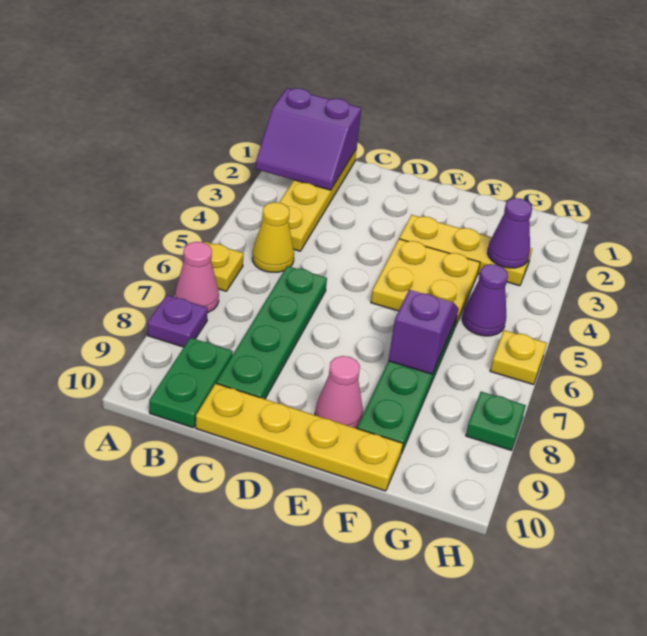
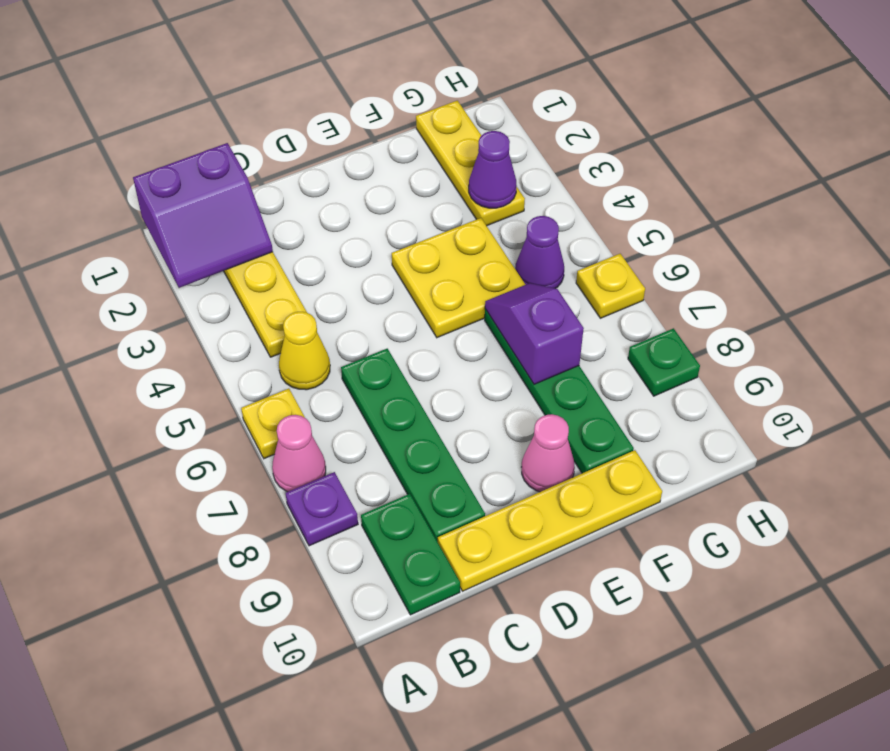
yellow plate E3:G3 level 1 -> yellow plate G1:G3 level 1

